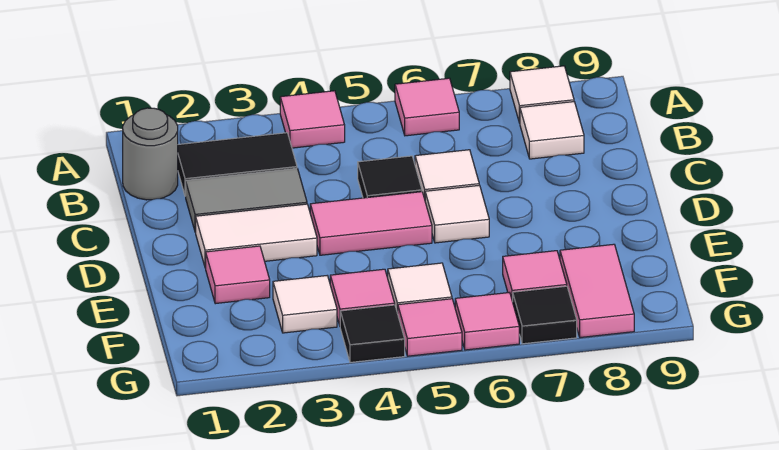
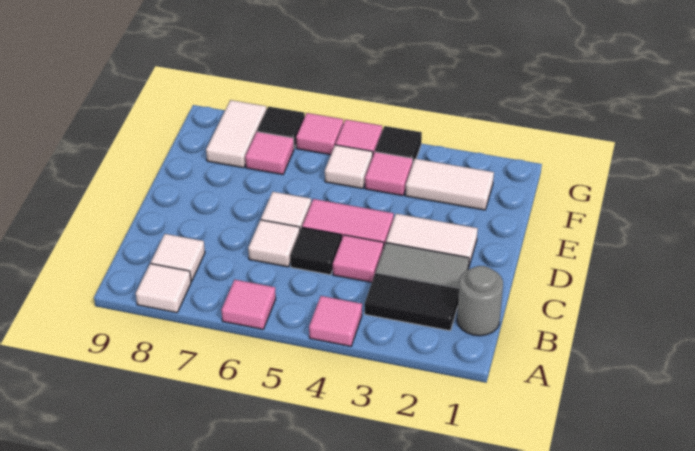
pink tile E2 level 1 -> pink tile C4 level 1
white tile F3 level 1 -> white tile F2:F3 level 1
pink tile F8:G8 level 1 -> white tile F8:G8 level 1

